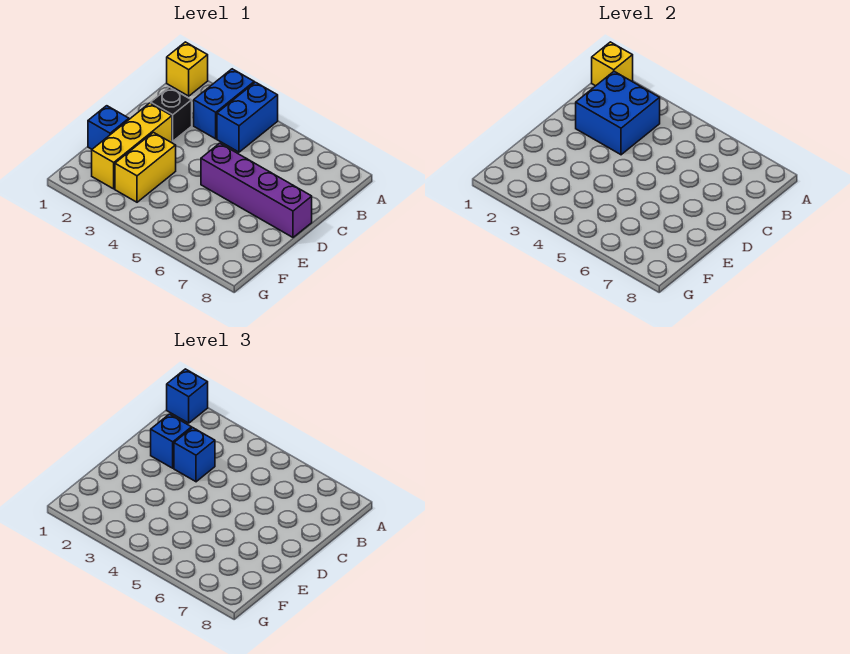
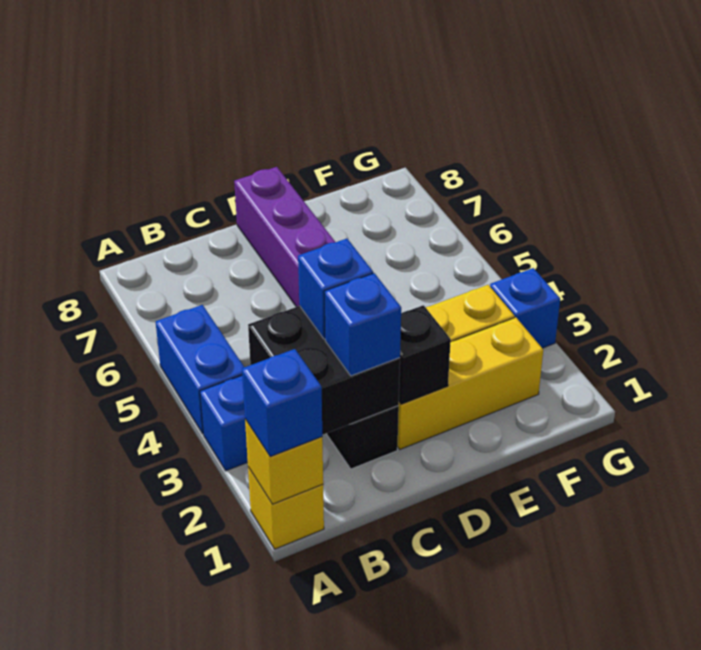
blue brick A4:B4 level 1 -> blue brick A4:A5 level 1
blue brick B2:C3 level 2 -> black brick B2:C3 level 2
none -> black brick D2 level 2
blue brick E1 level 1 -> blue brick G3 level 1

